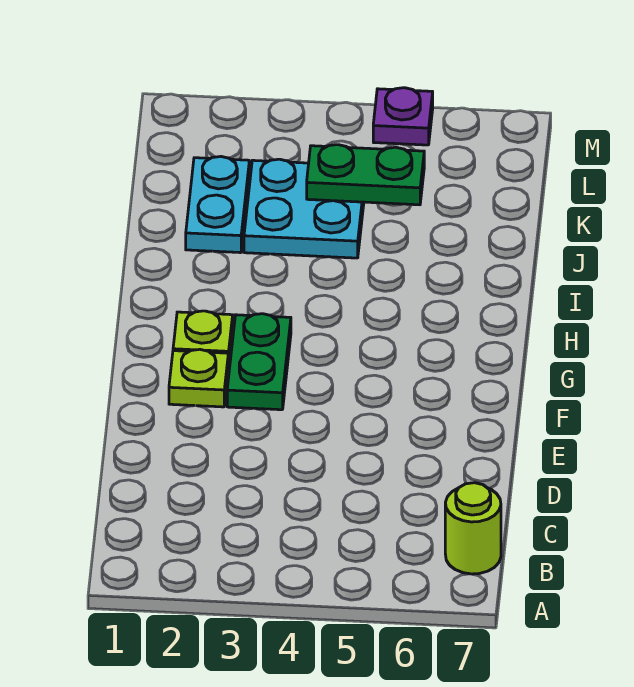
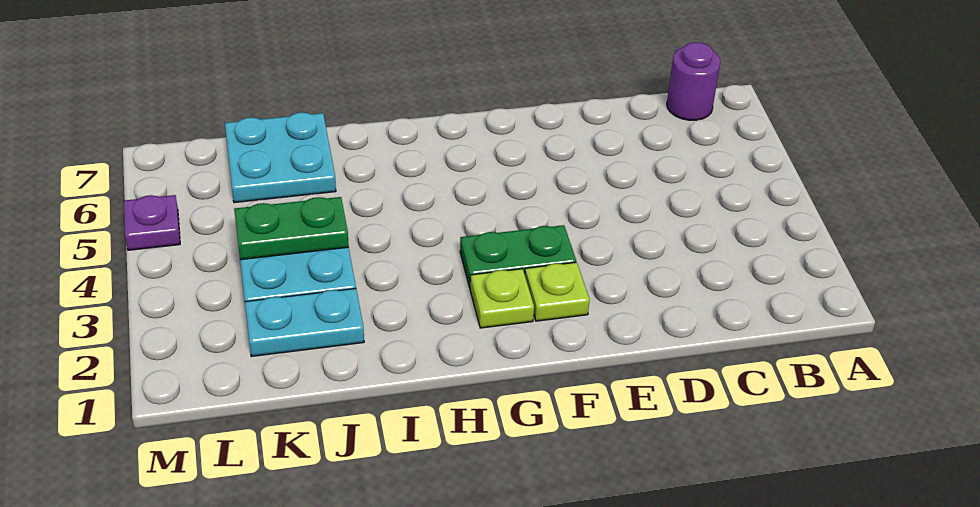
lime round brick B7 level 1 -> purple round brick B7 level 1
none -> cyan plate J6:K7 level 1
green plate K4:K5 level 2 -> green plate J4:K4 level 2

